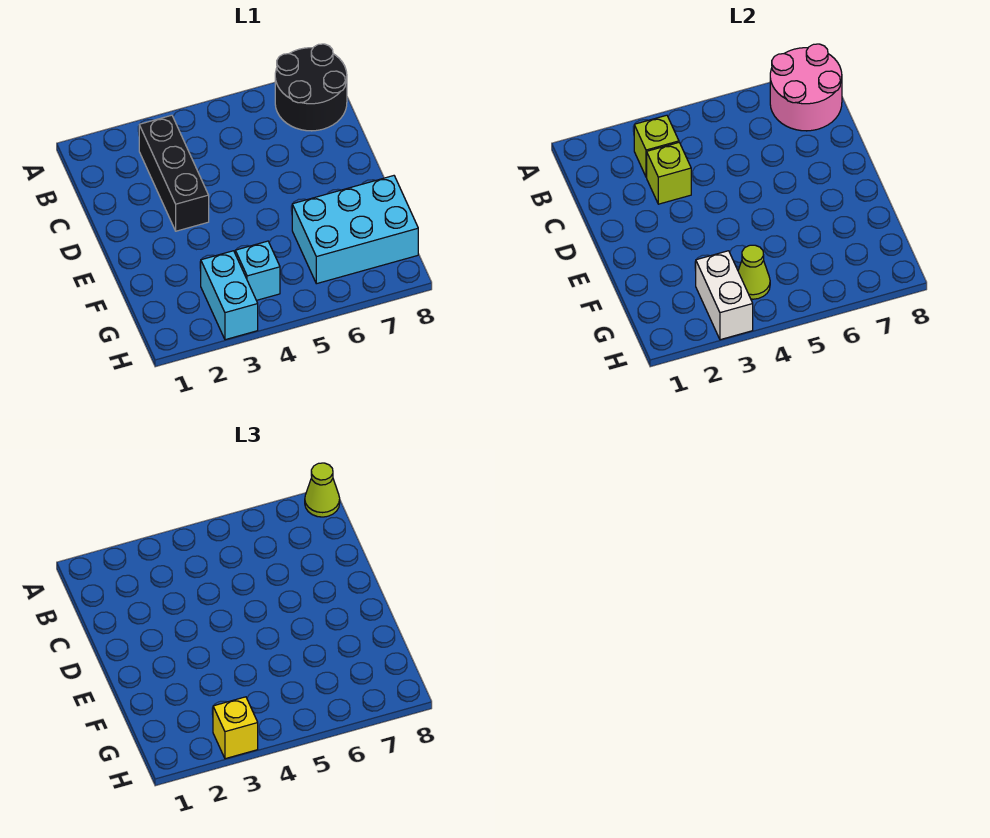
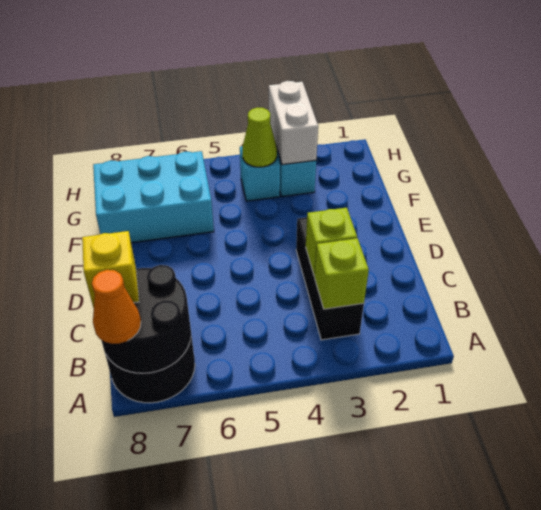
pink round brick A7:B8 level 2 -> black round brick A7:B8 level 2
lime cone A8 level 3 -> orange cone A8 level 3
yellow brick H3 level 3 -> yellow brick B8 level 3

